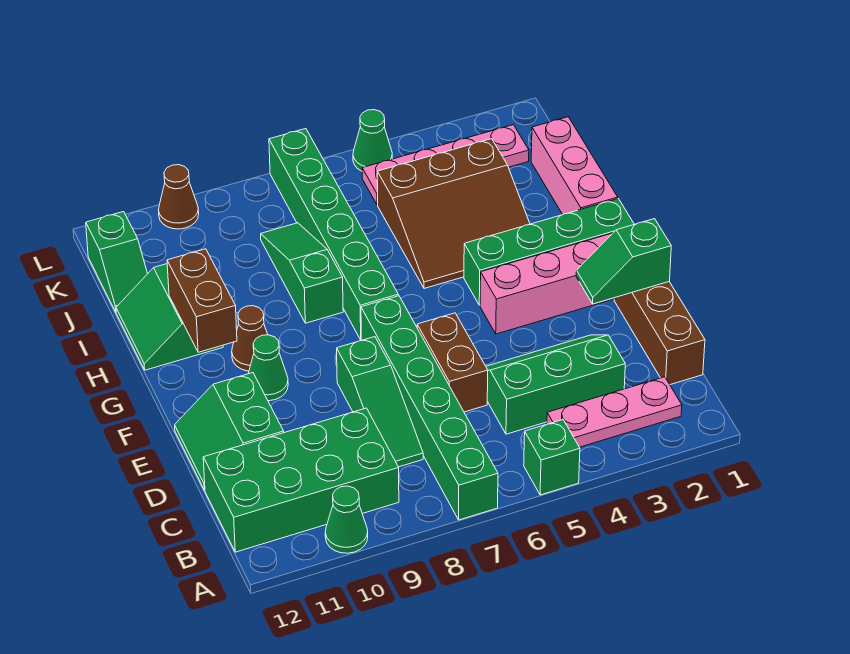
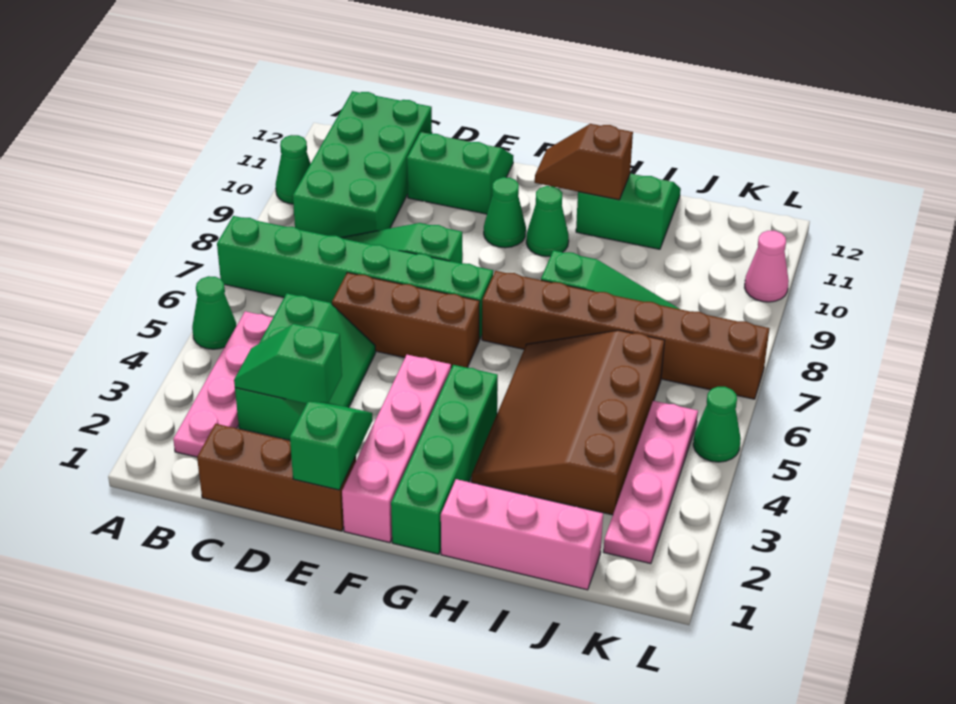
green brick A5 level 1 -> green cone A5 level 1
pink plate B2:B4 level 1 -> pink plate B2:B5 level 1
brown brick D6:E6 level 1 -> brown brick D6:F6 level 1
green brick G7:L7 level 1 -> brown brick G7:L7 level 1
brown cone G10 level 1 -> green cone G10 level 1
brown brick G11:H11 level 2 -> brown slope G11:H11 level 2 top H
brown slope H3:J5 level 1 top J -> brown slope H3:J6 level 1 top J
green slope J12:K12 level 1 top K -> green slope C3:D3 level 2 top D
brown cone L10 level 1 -> pink cone L10 level 1

